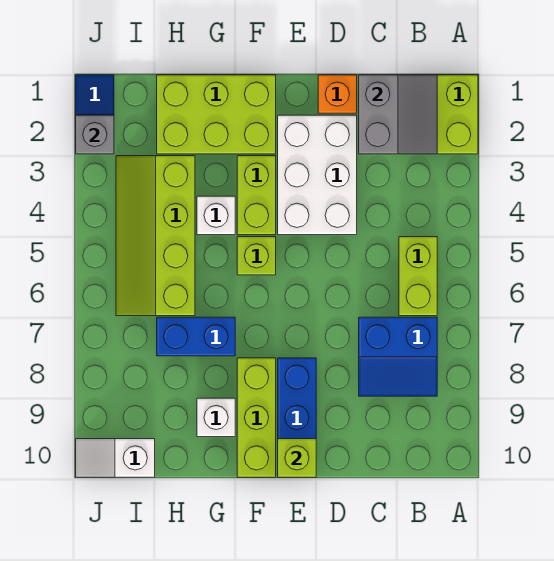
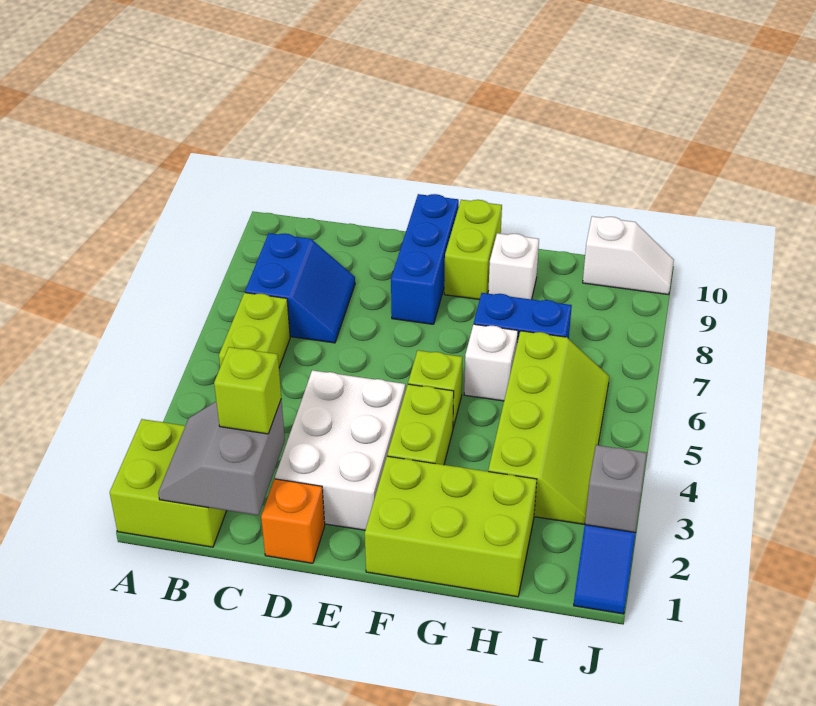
blue slope B7:C8 level 1 top 7 -> blue slope B7:C8 level 1 top B
lime brick E10 level 2 -> lime brick C2 level 3
lime brick F8:F10 level 1 -> lime brick F9:F10 level 1
white brick G4 level 1 -> white brick G6 level 1

